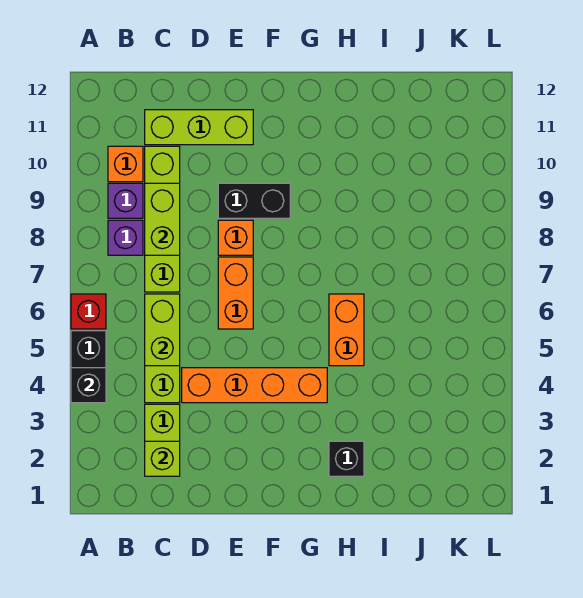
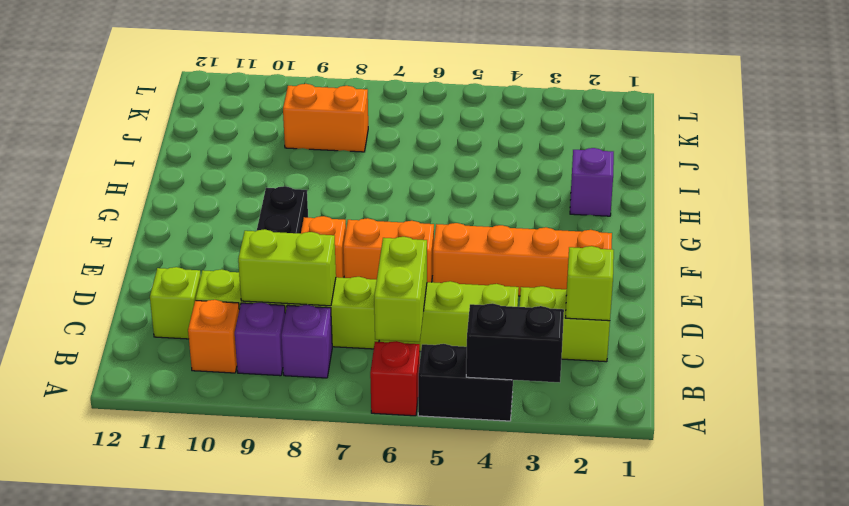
black brick A4 level 2 -> black brick A3:A4 level 2
lime brick C5:C6 level 2 -> lime brick B6:C6 level 2
lime brick C11:E11 level 1 -> lime brick C11 level 1
orange brick D4:G4 level 1 -> orange brick E2:E5 level 1
black brick H2 level 1 -> purple brick H2 level 1
orange brick H5:H6 level 1 -> orange brick J8:J9 level 1

